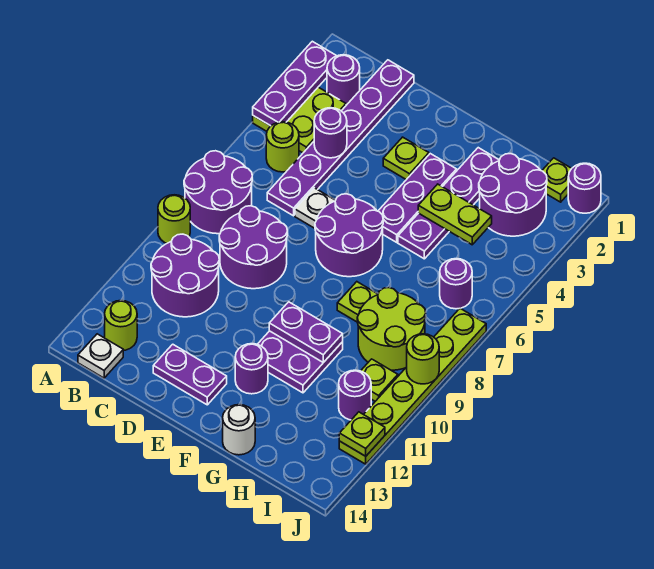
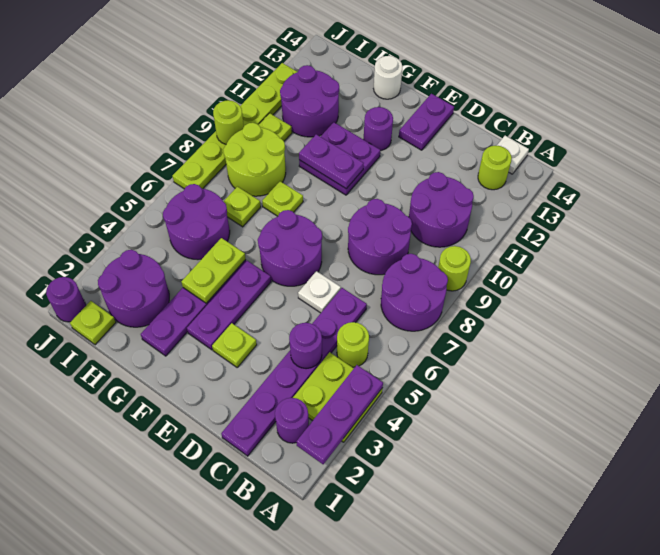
purple plate D13:E13 level 1 -> purple plate E13:E14 level 1
lime plate G4:H4 level 2 -> lime plate G4:G5 level 2
purple round brick I6 level 1 -> purple round brick H5:I6 level 1
purple round brick I11 level 1 -> purple round brick H11:I12 level 1
lime plate J12 level 2 -> lime plate H7 level 1

